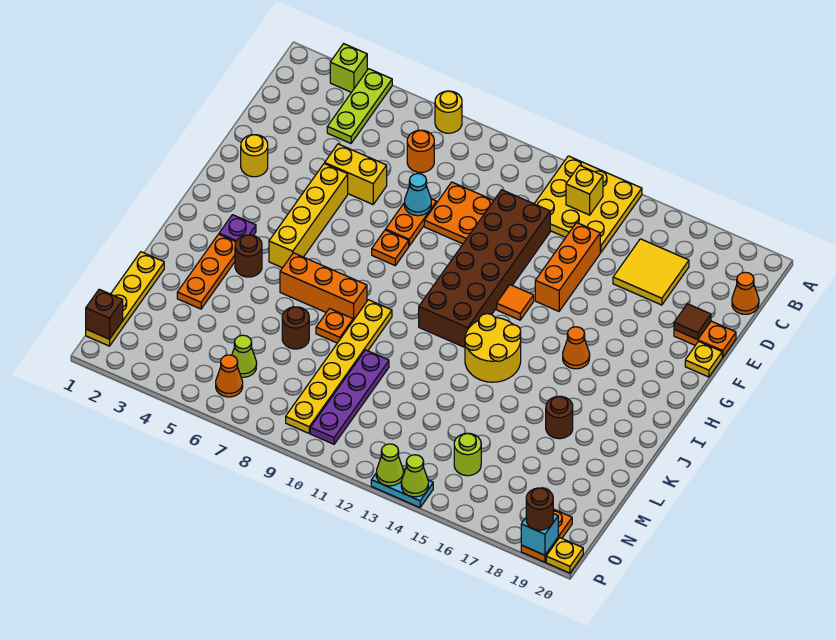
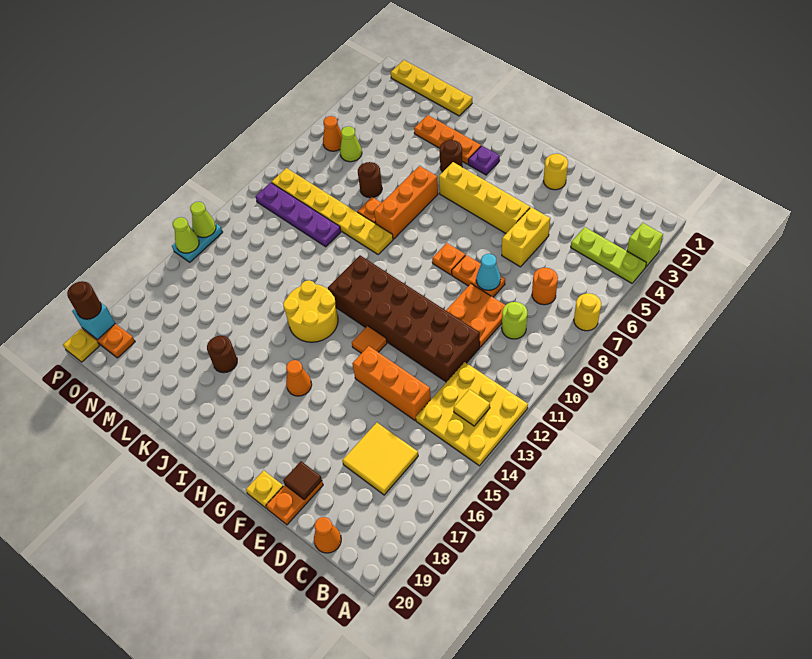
yellow brick B13 level 2 -> yellow tile B13 level 2
lime round brick N15 level 1 -> lime round brick C9 level 1
brown brick O1 level 2 -> none

